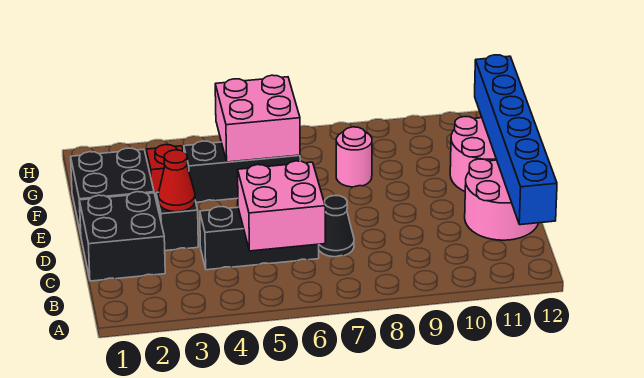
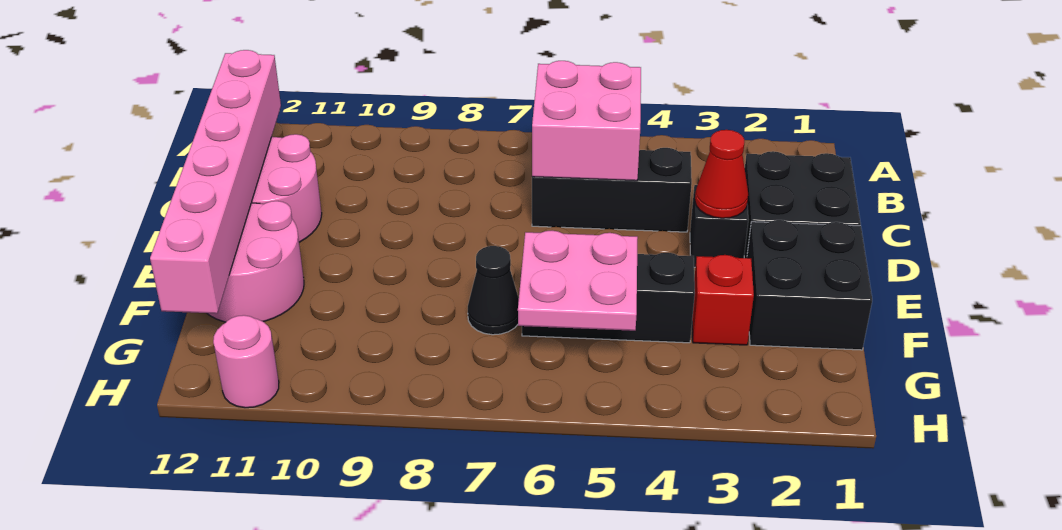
blue brick B12:G12 level 2 -> pink brick B12:G12 level 2
black cone C7 level 1 -> black cone F7 level 1
pink brick F5:G6 level 2 -> pink plate F5:G6 level 2
pink round brick F8 level 1 -> pink round brick H11 level 1

